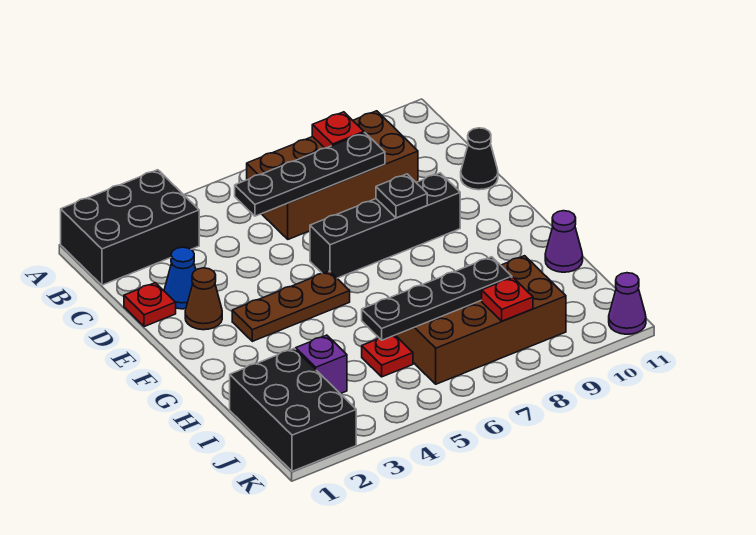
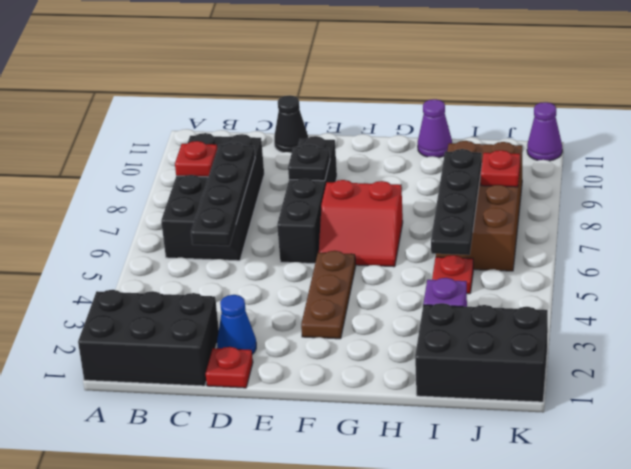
black brick A1:B3 level 1 -> black brick A1:C2 level 1
brown brick B6:C9 level 1 -> black brick B6:C9 level 1
brown cone E2 level 1 -> none
none -> red slope F6:G7 level 1 top 7

